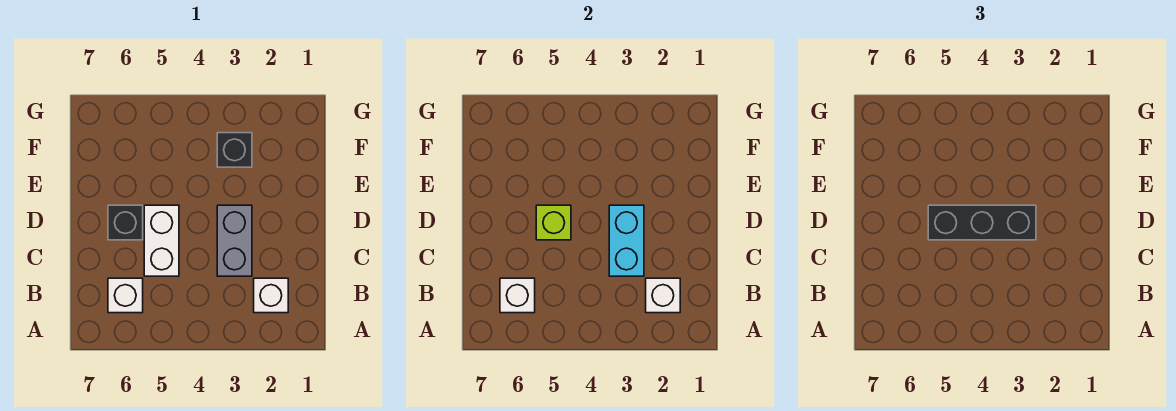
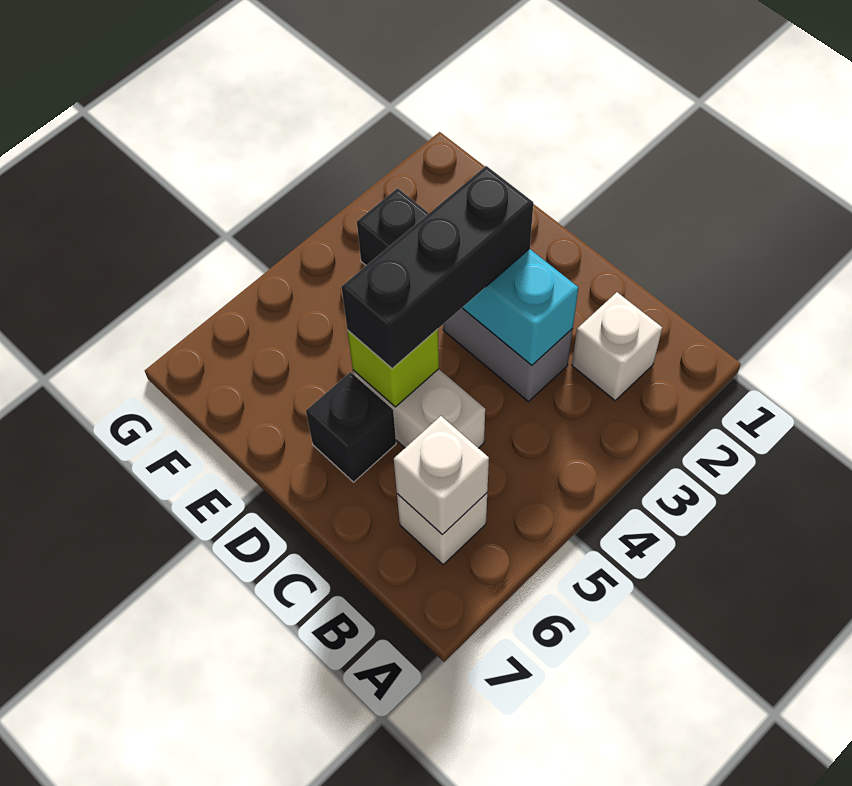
white brick B2 level 2 -> none

